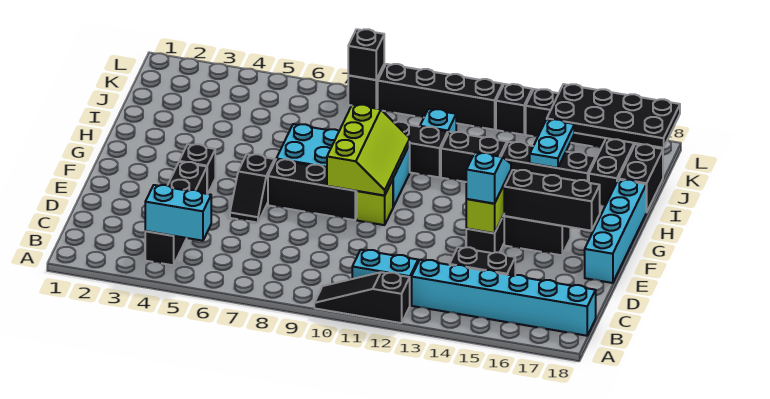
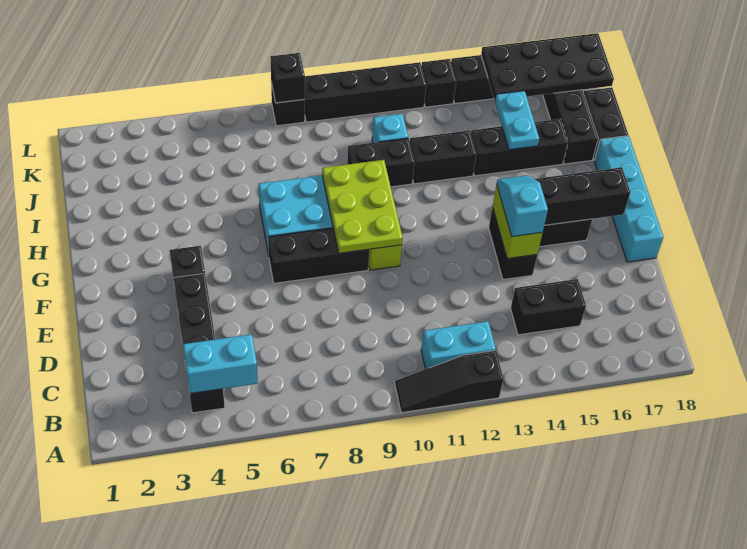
cyan brick B13:B18 level 1 -> none
black slope E6:F6 level 1 top F -> none
lime slope F9:H10 level 2 top 9 -> lime plate F9:H10 level 2

